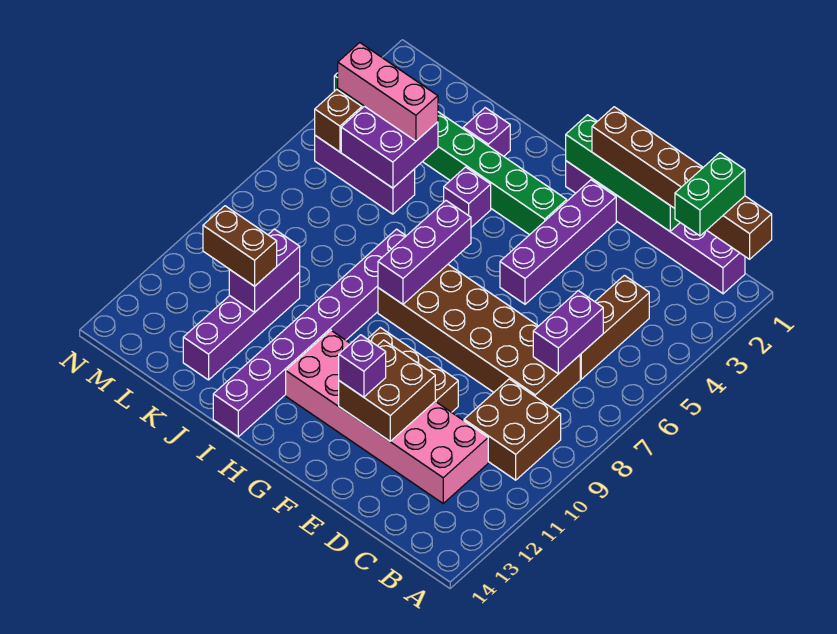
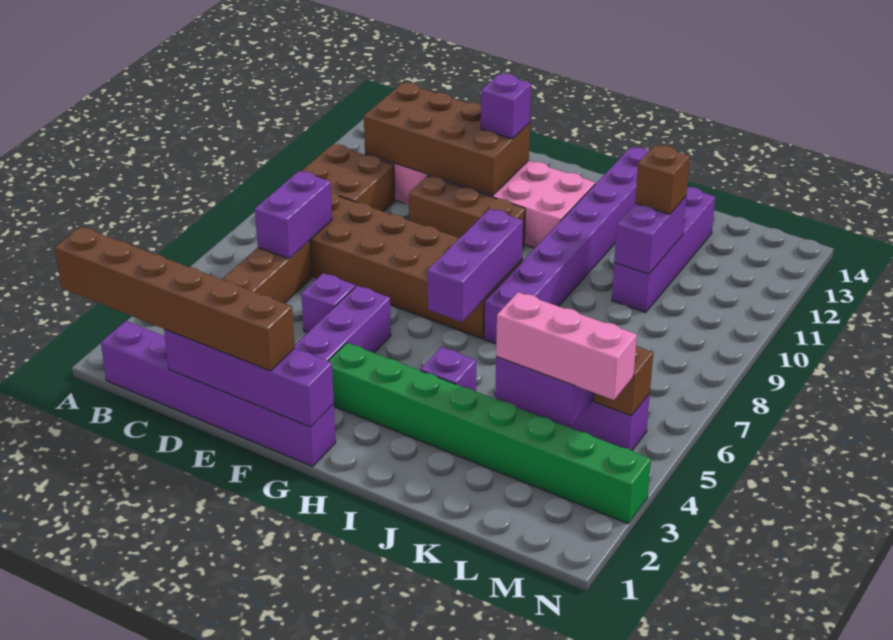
green brick B1:B2 level 4 -> none
green brick D1:G1 level 2 -> purple brick D1:G1 level 2
brown brick E11:F12 level 2 -> brown brick C11:F12 level 2
purple brick J2 level 1 -> purple brick E5 level 1
brown brick K11:L11 level 3 -> brown brick K11 level 3

